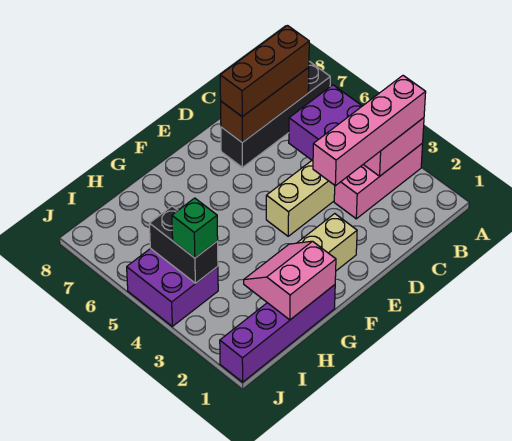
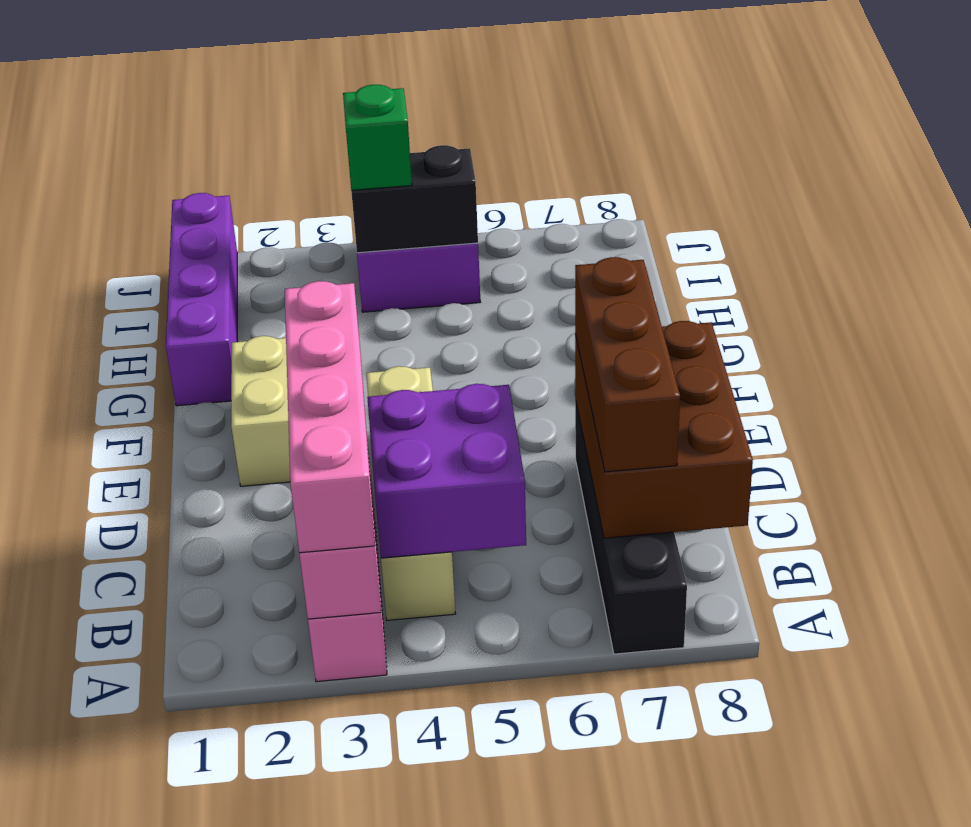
brown brick B7:D7 level 2 -> brown brick B7:D8 level 2
pink slope G1:H2 level 2 top 1 -> none

